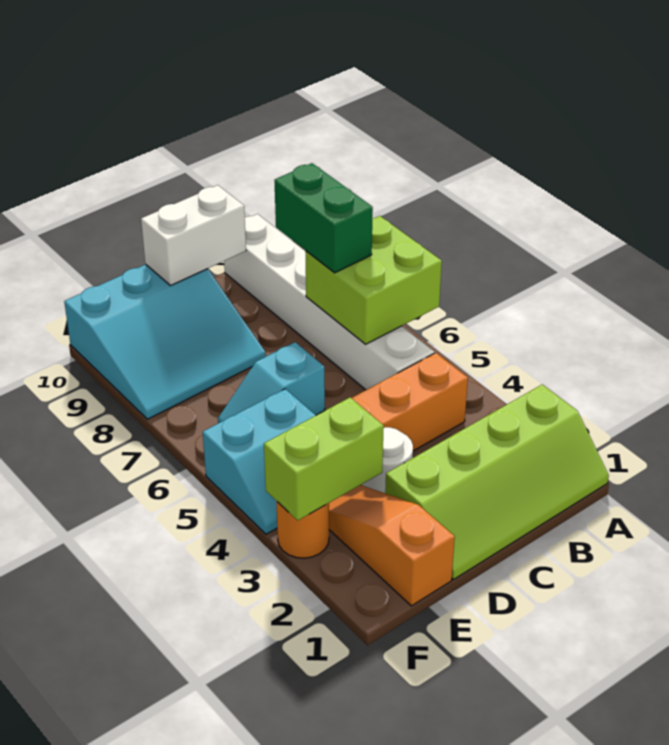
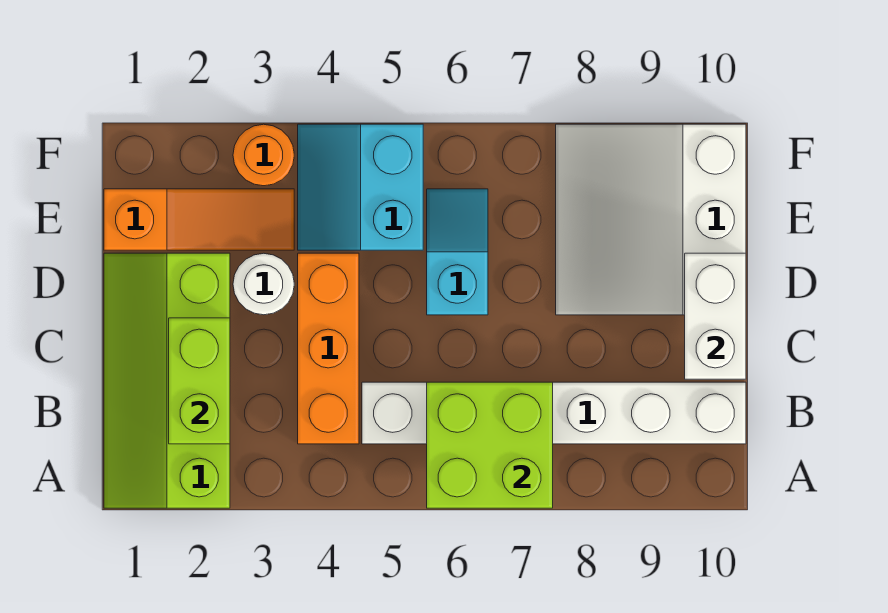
green brick B7:B8 level 3 -> none
cyan slope D8:F10 level 1 top 10 -> white slope D8:F10 level 1 top 10
lime brick E3:F3 level 2 -> lime brick B2:C2 level 2

